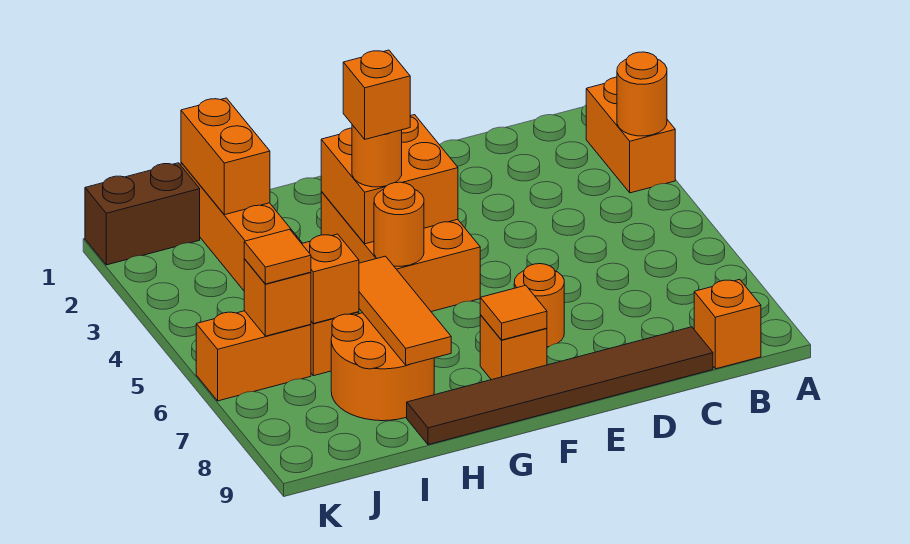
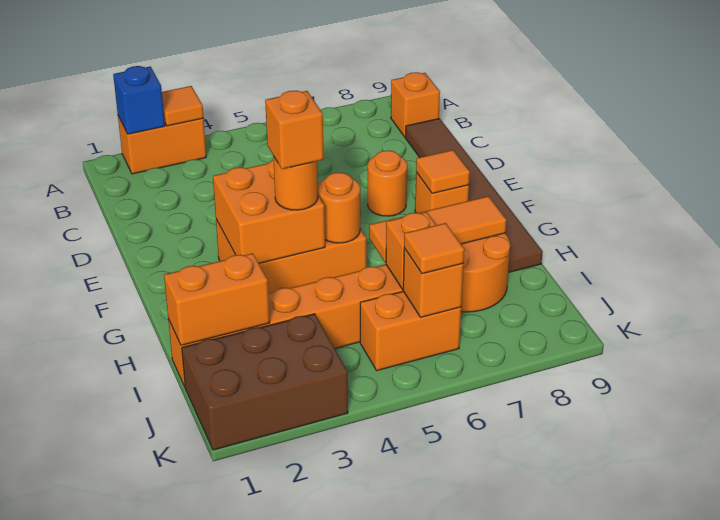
none -> blue brick A2 level 2
orange round brick A3 level 2 -> orange tile A3 level 2
brown brick J1:K1 level 1 -> brown brick J1:K3 level 1
orange brick J6:K6 level 1 -> orange brick J5:J6 level 1

